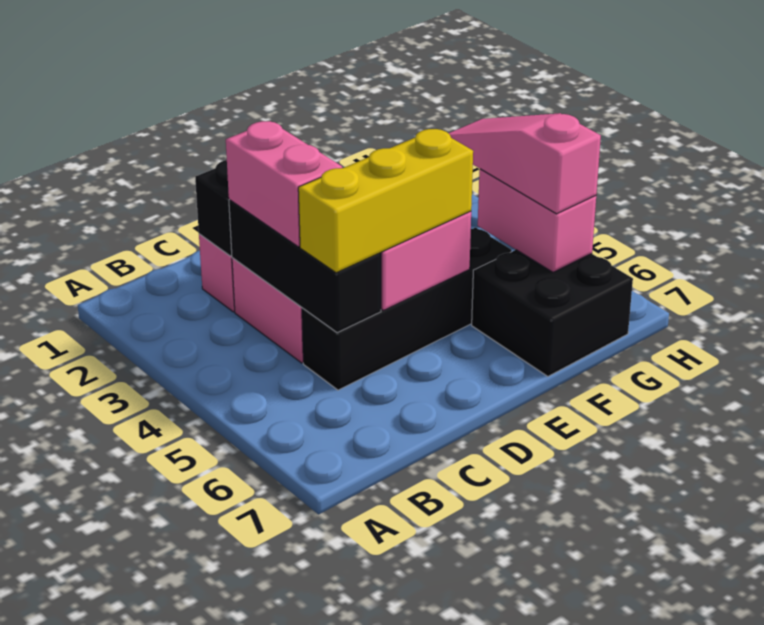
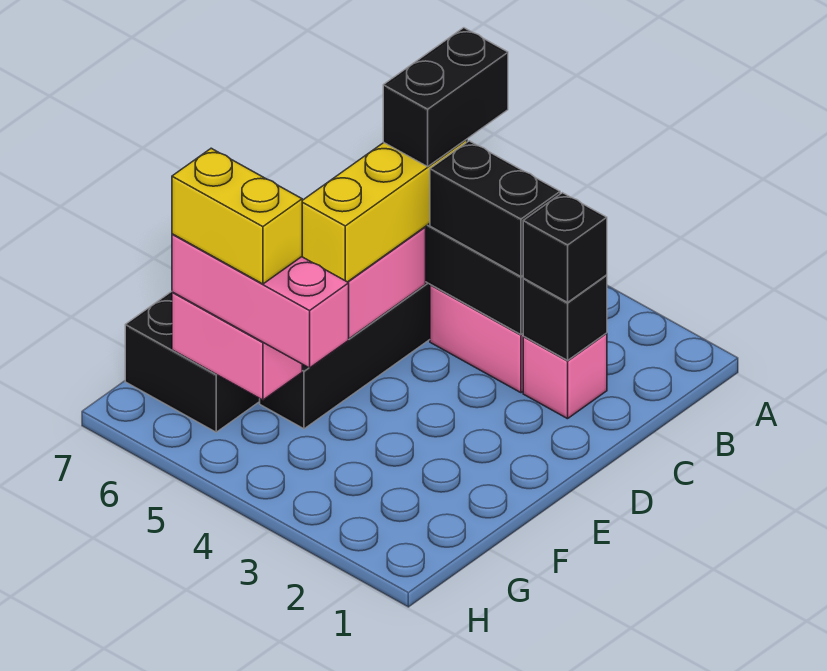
none -> black brick B5:C5 level 4
none -> black brick C2 level 3
pink brick C3:C4 level 3 -> black brick C3:C4 level 3
pink slope G4:G6 level 3 top 6 -> pink brick G4:G6 level 3
none -> yellow brick G5:G6 level 4

